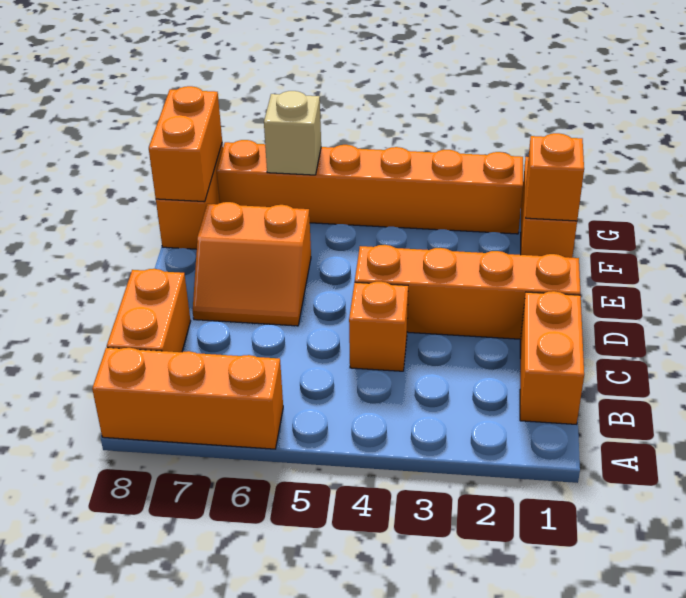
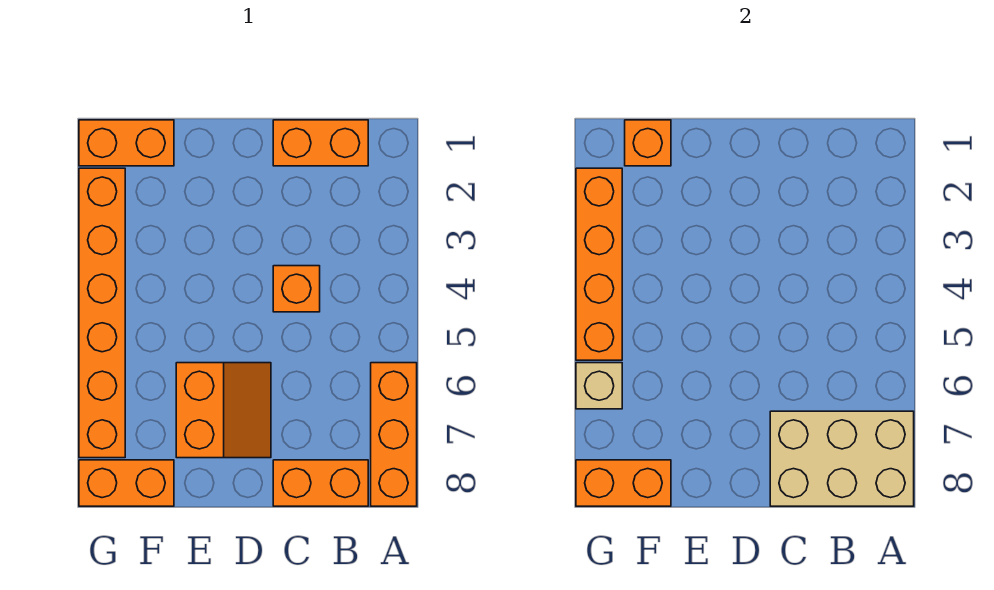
none -> tan brick A7:C8 level 2
orange brick D1:D4 level 1 -> orange brick G2:G5 level 2

